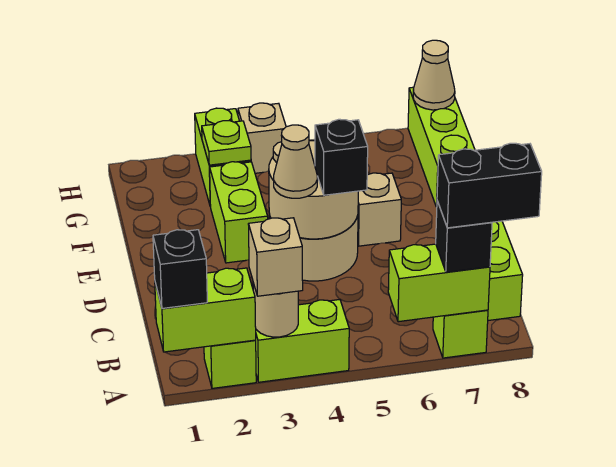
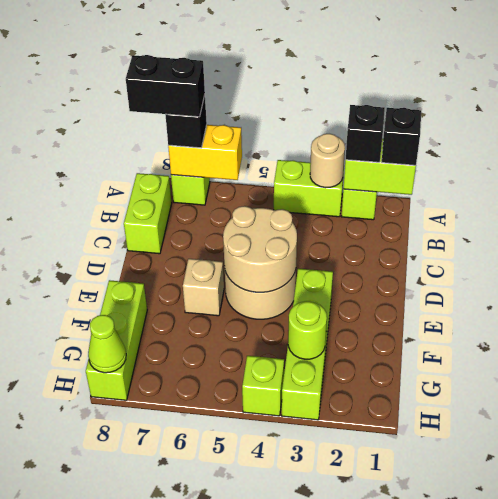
tan brick A3 level 3 -> none
lime brick A6:A7 level 2 -> yellow brick A6:A7 level 2
tan cone D4 level 3 -> none
black brick D5 level 3 -> black brick A2 level 3
lime plate G3 level 2 -> lime round brick G3 level 2
tan brick H4 level 1 -> lime brick H4 level 1
tan cone H8 level 2 -> lime cone H8 level 2

